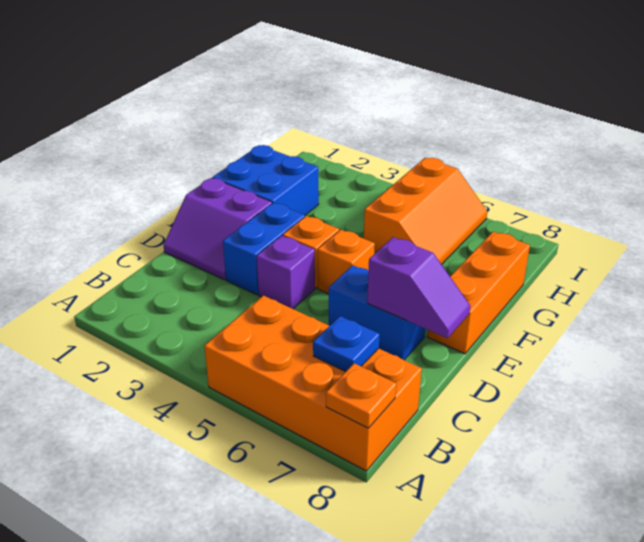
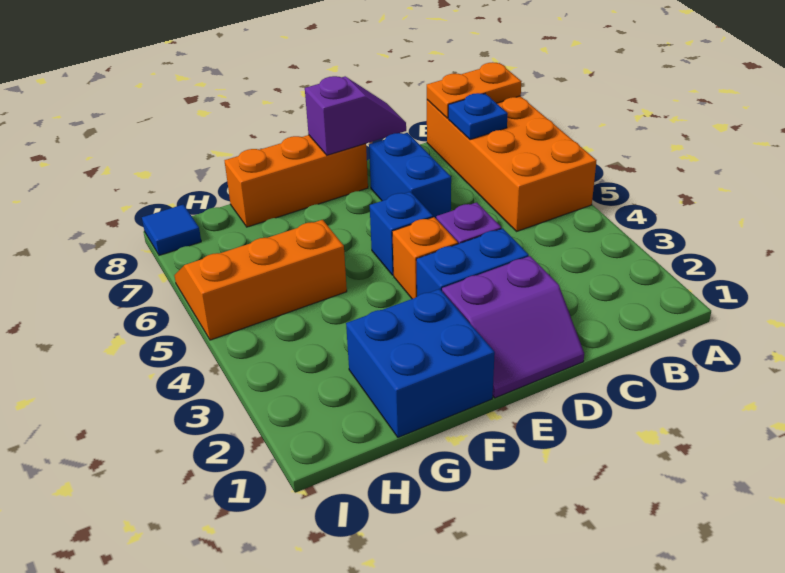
orange plate A8 level 2 -> orange plate A8:B8 level 2
purple slope D1:E2 level 1 top E -> purple slope D1:E2 level 1 top 2
purple slope D7:D8 level 2 top 7 -> purple slope D8:E8 level 2 top E
orange brick E5 level 1 -> blue brick E5 level 1
none -> blue tile I8 level 1

